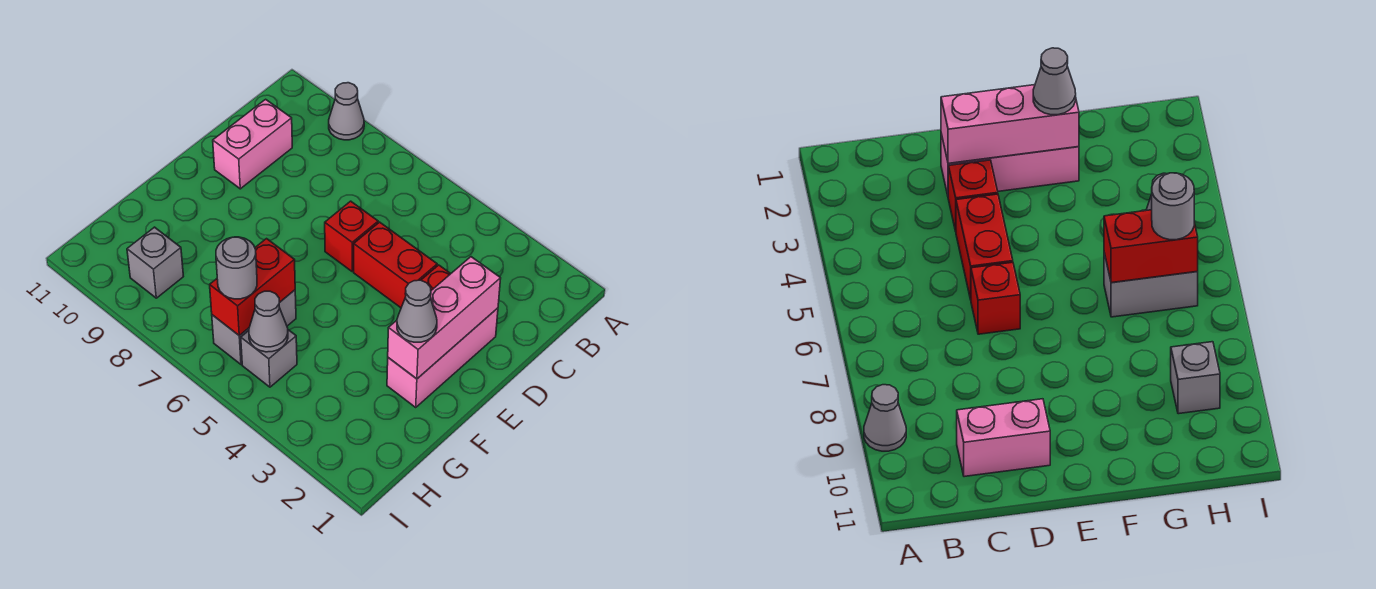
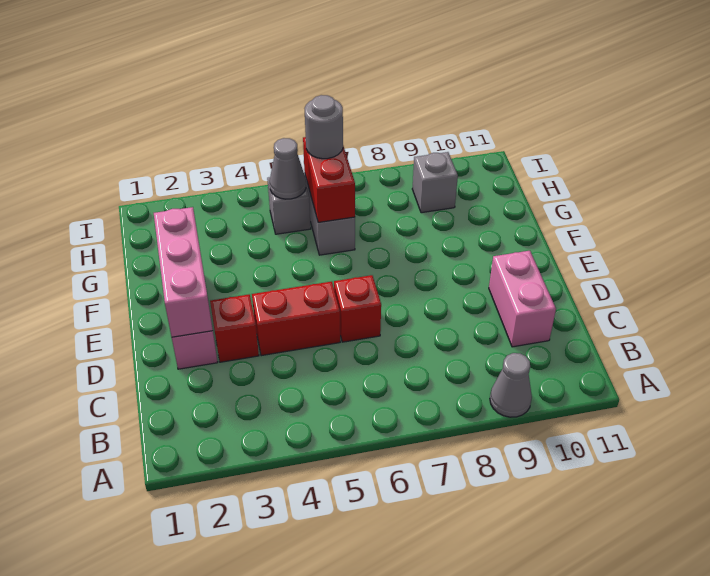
grey cone F2 level 3 -> none

